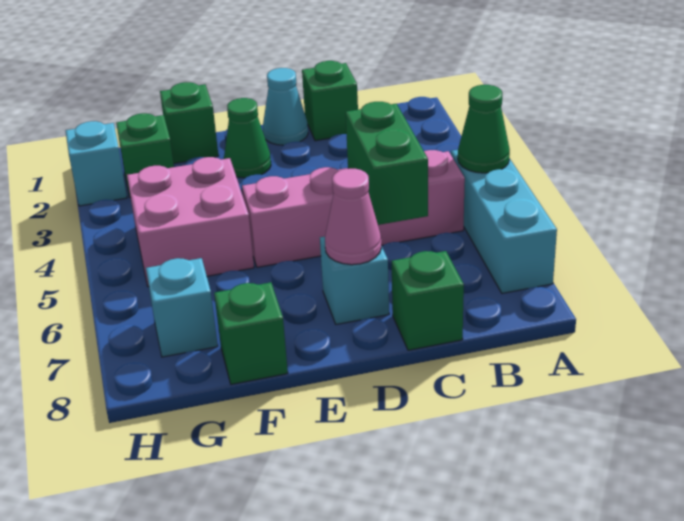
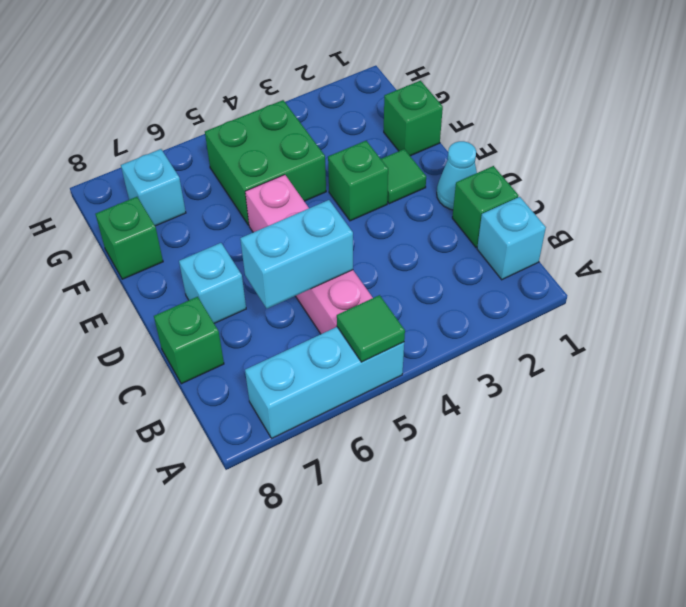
green cone A5 level 2 -> green tile A5 level 2
green brick C5:C6 level 2 -> cyan brick C5:C6 level 2
pink cone D7 level 2 -> none
green cone E2 level 1 -> green tile E2 level 1
pink brick F4:G5 level 1 -> green brick F4:G5 level 1
green brick G2 level 1 -> green brick E3 level 1
cyan brick H2 level 1 -> cyan brick B1 level 1

